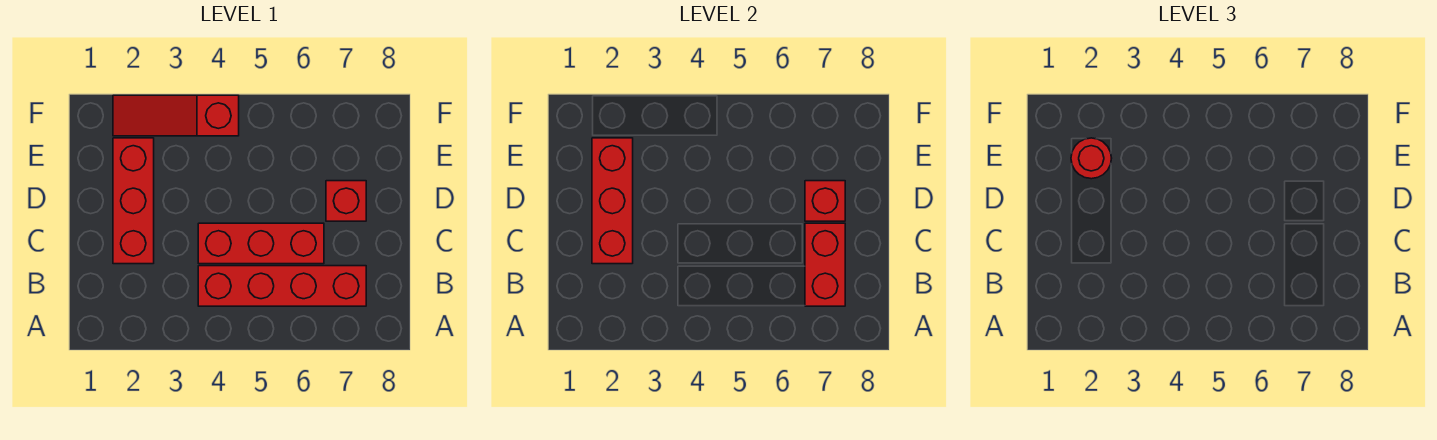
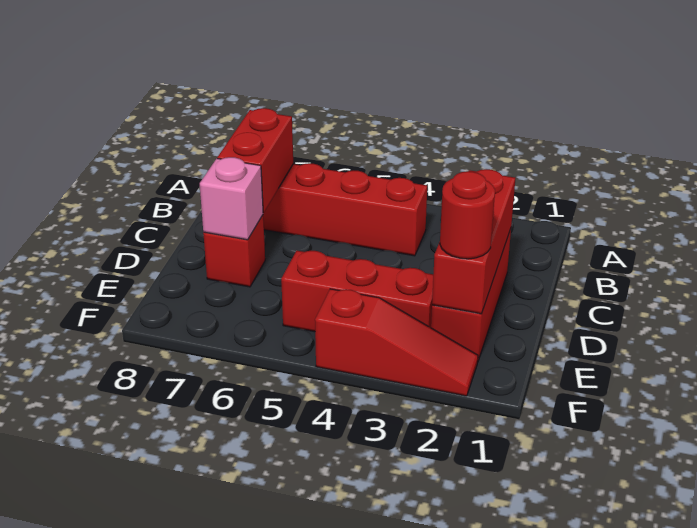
red brick C4:C6 level 1 -> red brick E3:E5 level 1
red brick D7 level 2 -> pink brick D7 level 2

